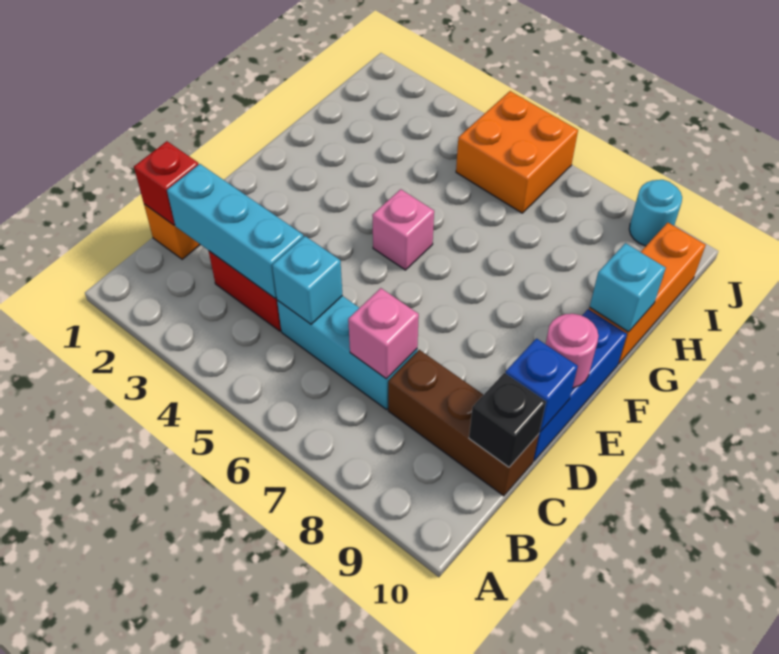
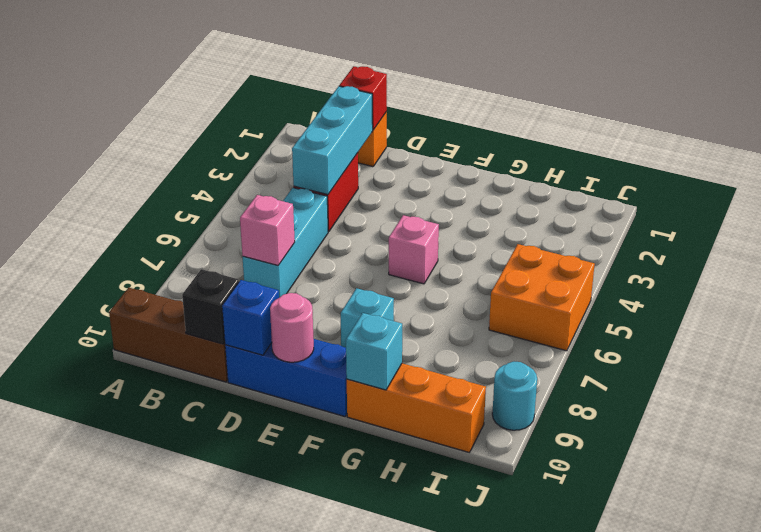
cyan brick C5 level 2 -> cyan brick F8 level 1
brown brick C8:C10 level 1 -> brown brick A10:C10 level 1

